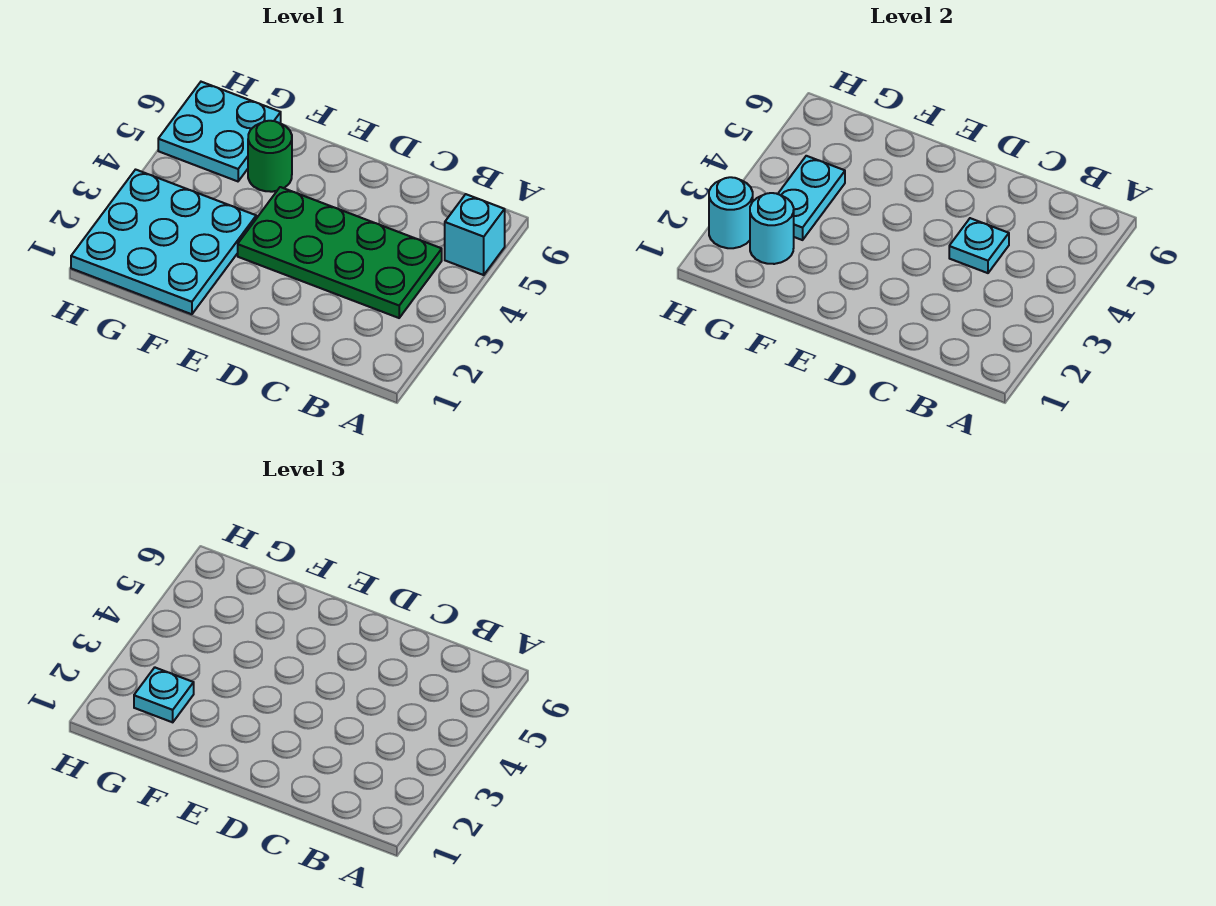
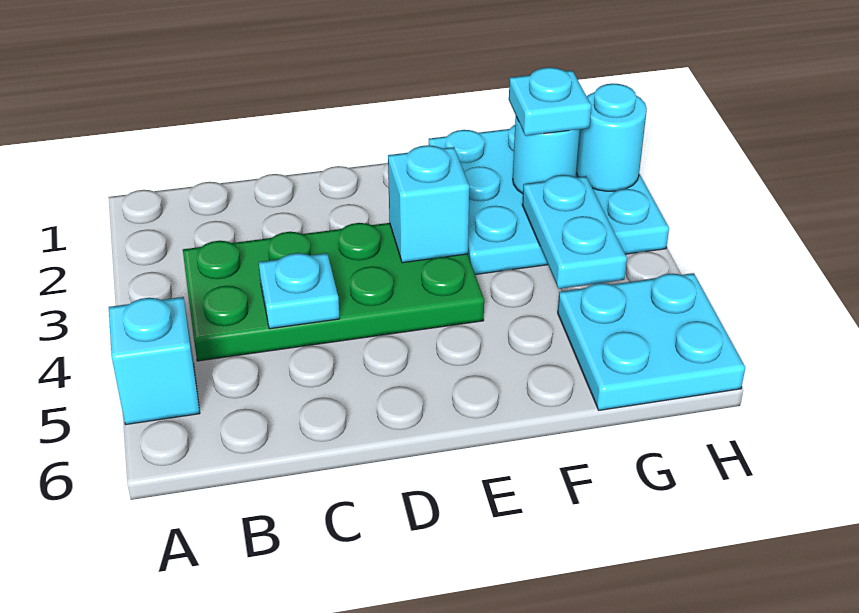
none -> cyan brick E3 level 2
green round brick F5 level 1 -> none

